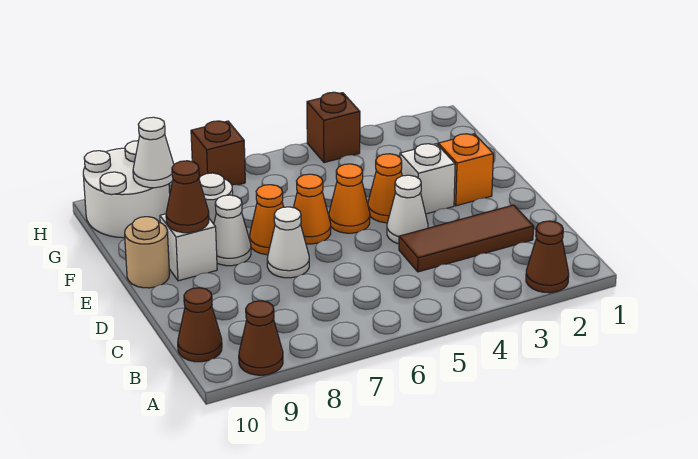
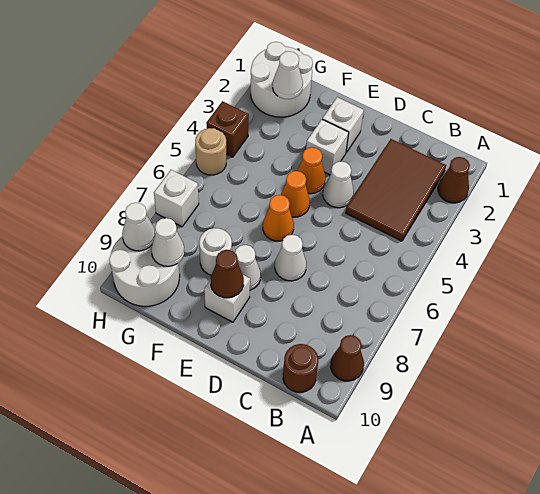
brown cone B10 level 1 -> brown round brick B10 level 1
brown tile C2:C4 level 1 -> brown tile B2:C4 level 1
orange brick E2 level 1 -> white brick E2 level 1
orange cone E7 level 1 -> none
tan round brick E10 level 1 -> tan round brick H5 level 1
none -> white round brick G1:H2 level 1
none -> white cone G2 level 2
brown brick H7 level 1 -> white brick H7 level 1
none -> white cone H9 level 2

